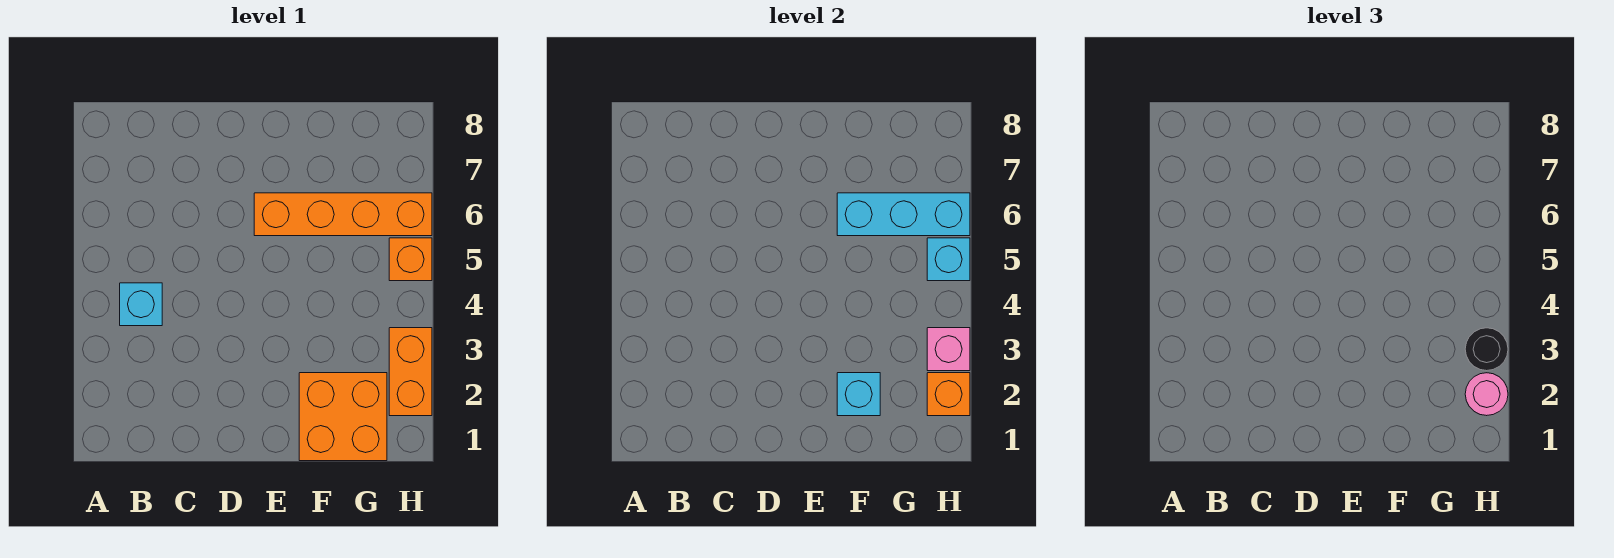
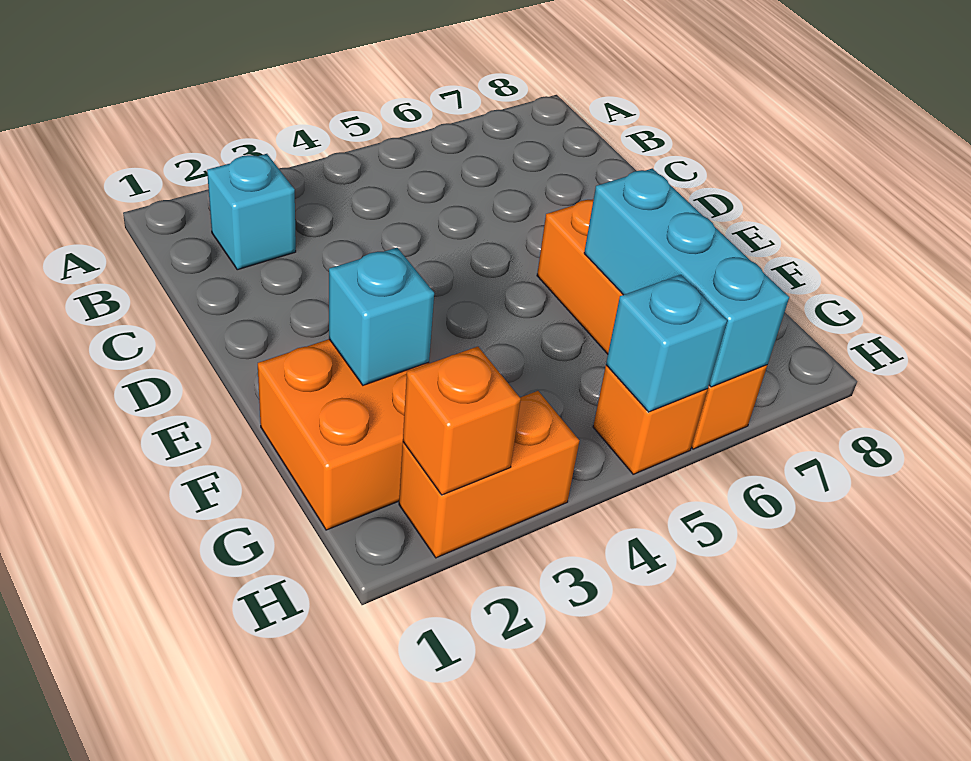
cyan brick B4 level 1 -> cyan brick B2 level 1
pink round brick H2 level 3 -> none
pink brick H3 level 2 -> none
black round brick H3 level 3 -> none

